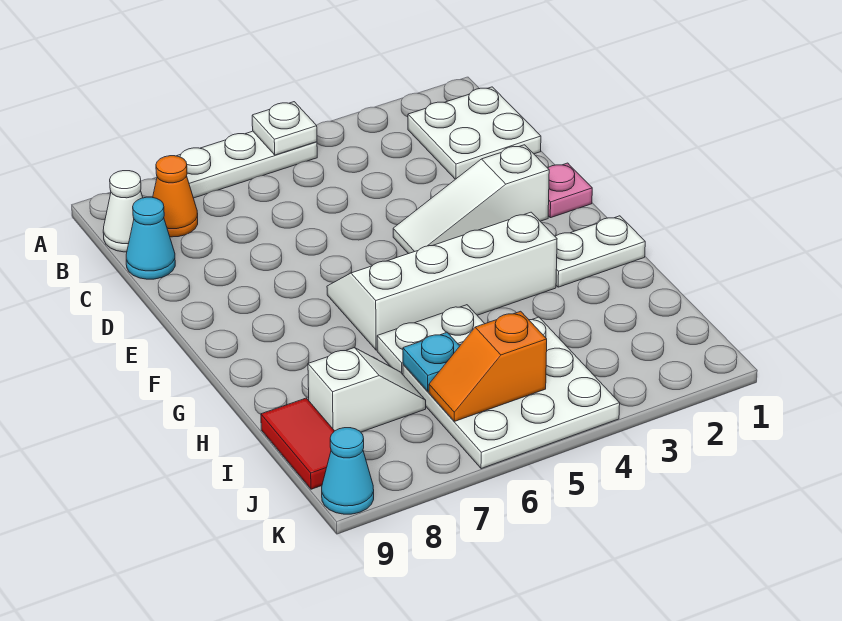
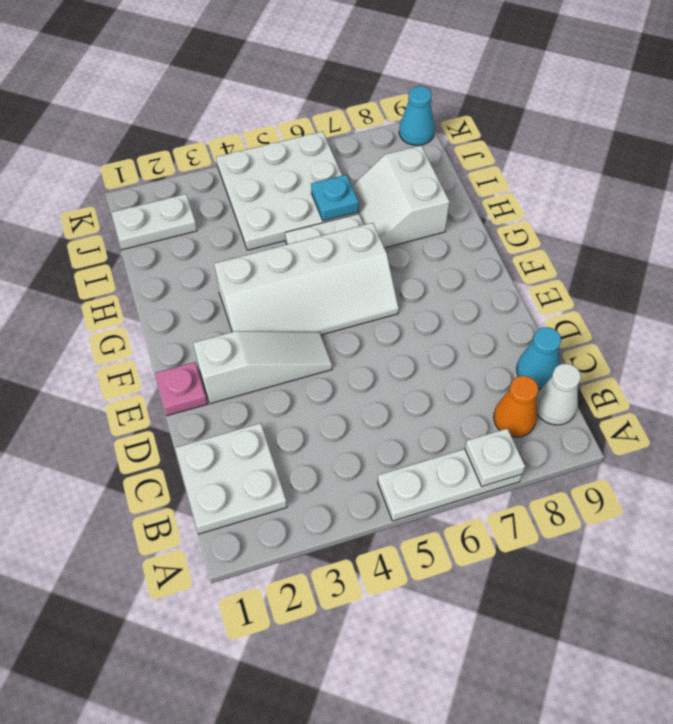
white plate A5 level 2 -> white plate A7 level 2
white plate G1:G2 level 1 -> white plate J1:J2 level 1
white slope I7:I8 level 1 top 8 -> white slope H7:I8 level 1 top 8
red tile I9:J9 level 1 -> none
orange slope J5:J6 level 2 top 5 -> none

